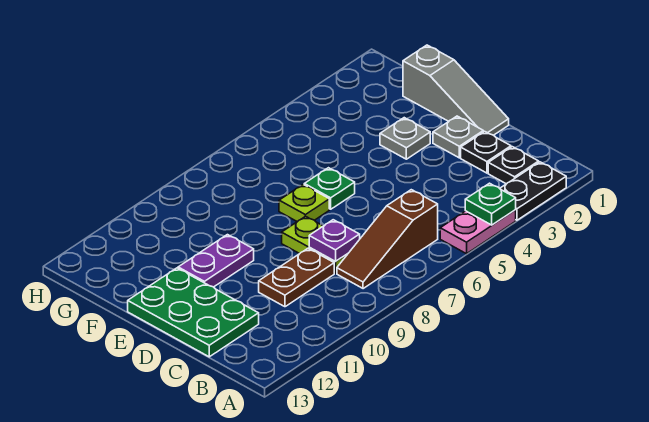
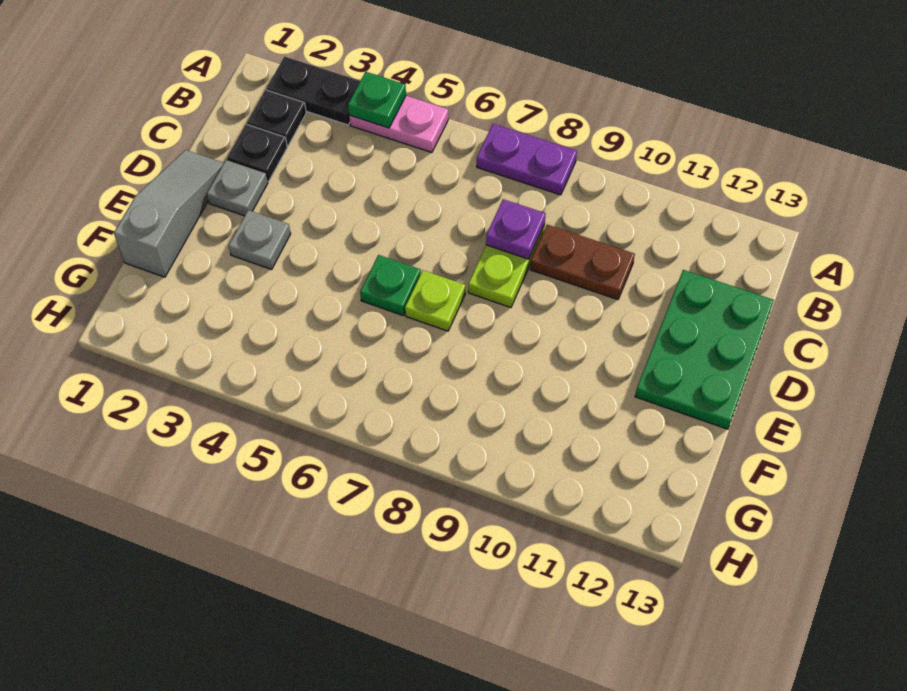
brown slope B6:B8 level 1 top 6 -> none
purple plate E10:E11 level 1 -> purple plate A7:A8 level 1

